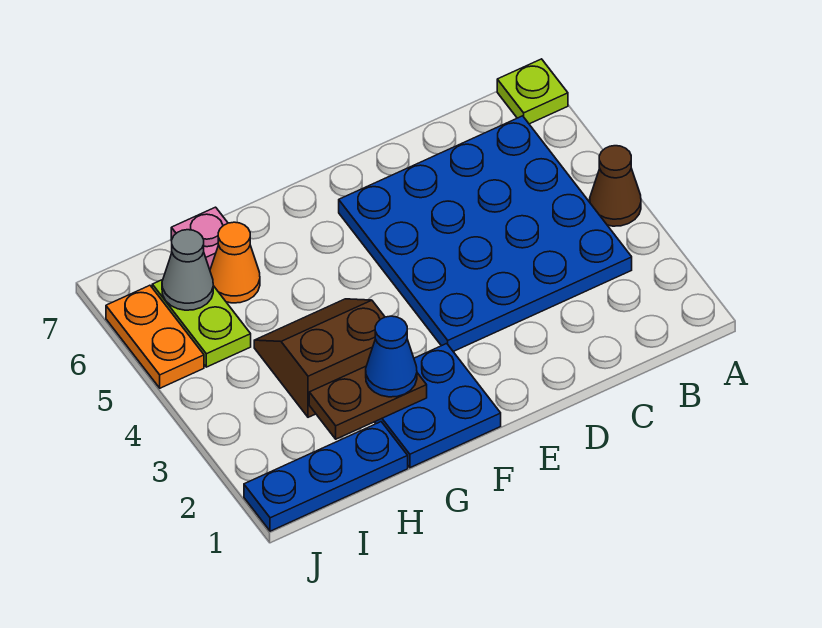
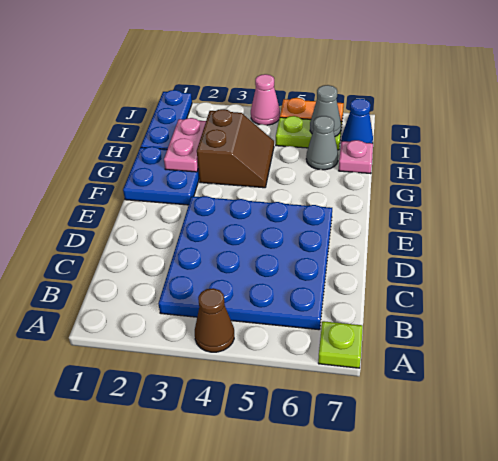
brown plate G2:H2 level 2 -> pink plate G2:H2 level 2
blue cone G2 level 3 -> blue cone I7 level 1
orange cone H6 level 1 -> grey cone H6 level 1
none -> pink cone J4 level 1

